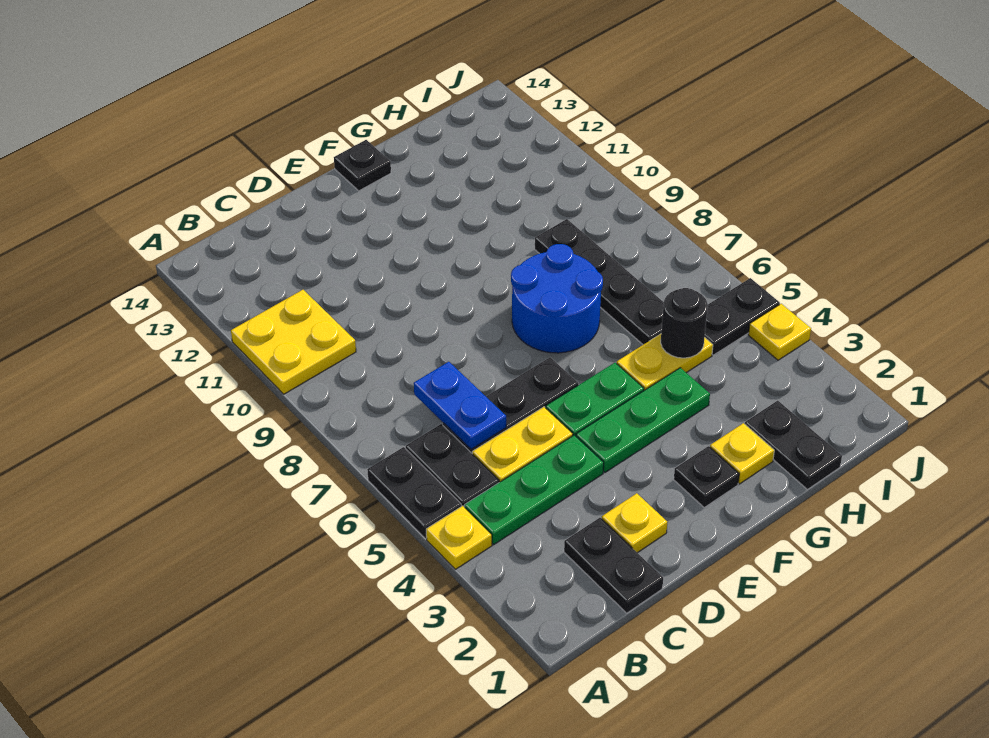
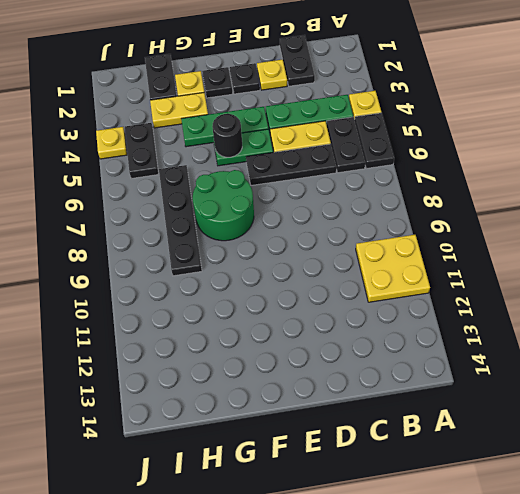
blue plate C6:C7 level 2 -> none
blue round brick F7:G8 level 1 -> green round brick F7:G8 level 1
black plate F14 level 1 -> black plate E2 level 1
yellow plate G5:H5 level 1 -> yellow plate G3:H3 level 1
black round brick H5 level 2 -> black round brick F5 level 2
black plate I5:J5 level 1 -> black plate I4:I5 level 1

